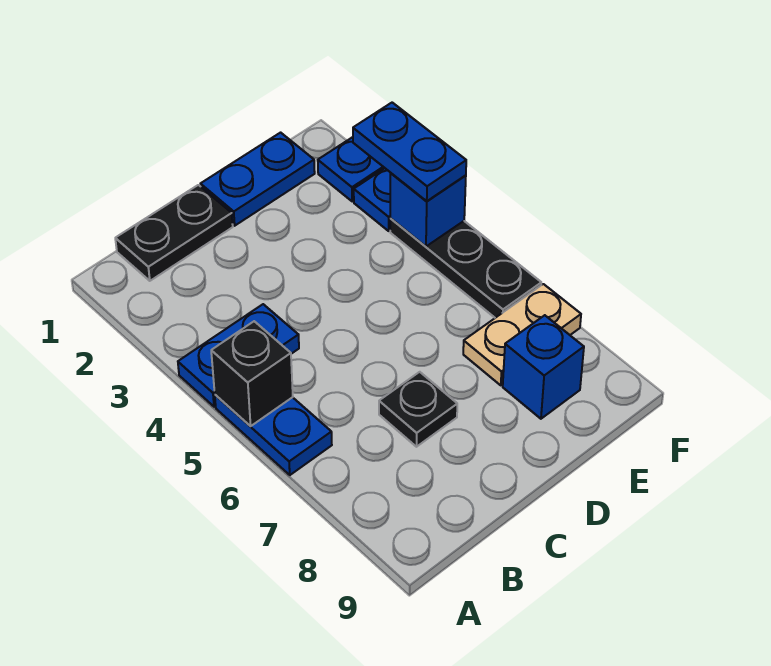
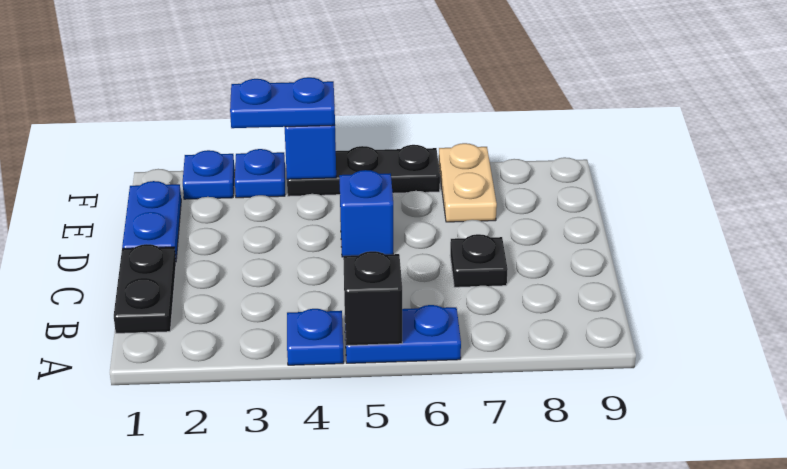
blue plate A4:B4 level 1 -> blue plate A4 level 1
blue brick E8 level 1 -> blue brick D5 level 1

